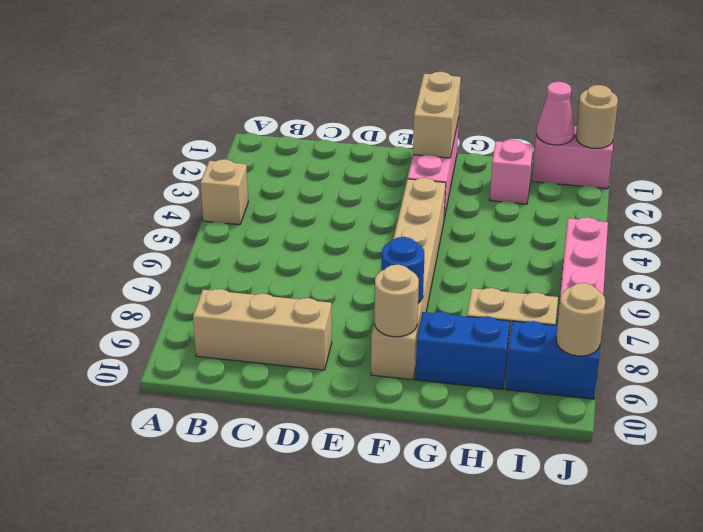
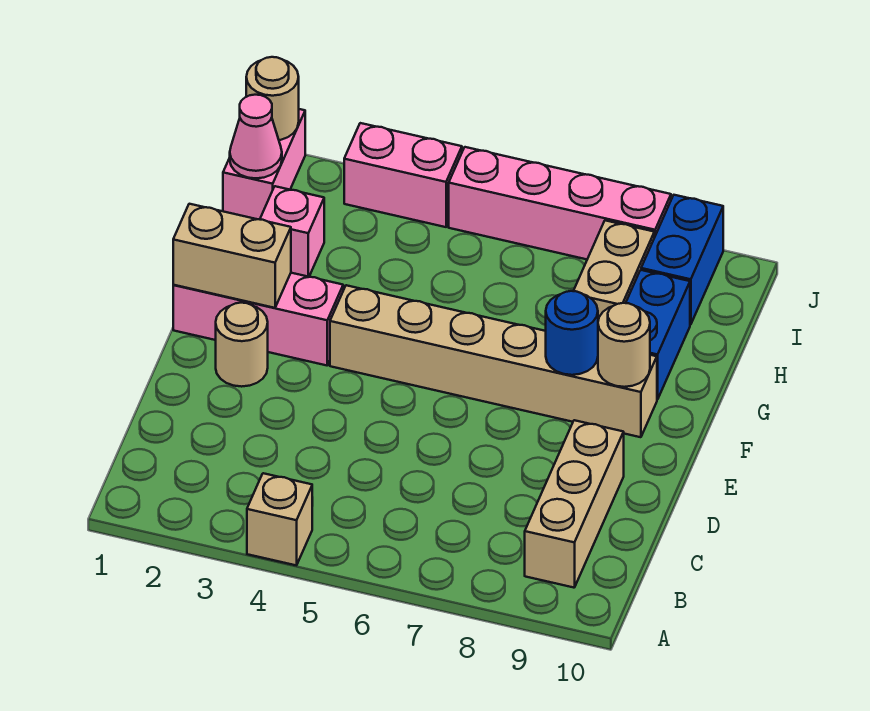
none -> pink brick J3:J4 level 1
tan round brick J9 level 2 -> tan round brick E2 level 1

